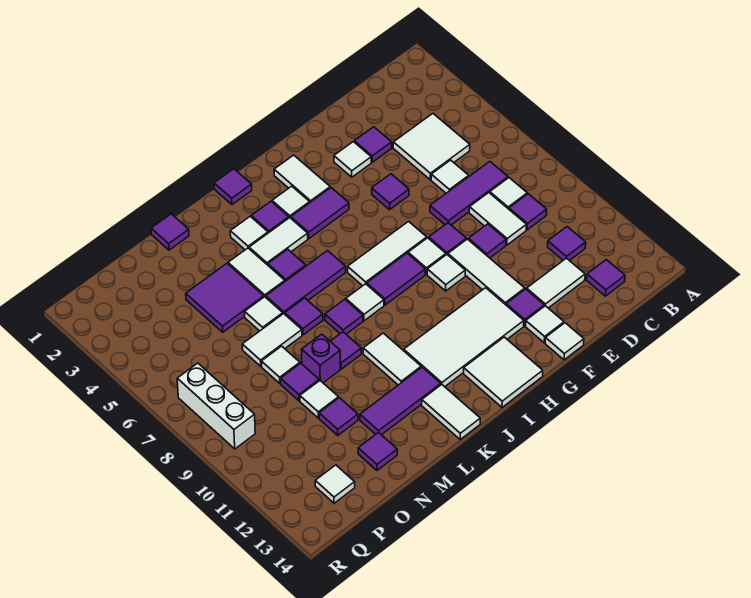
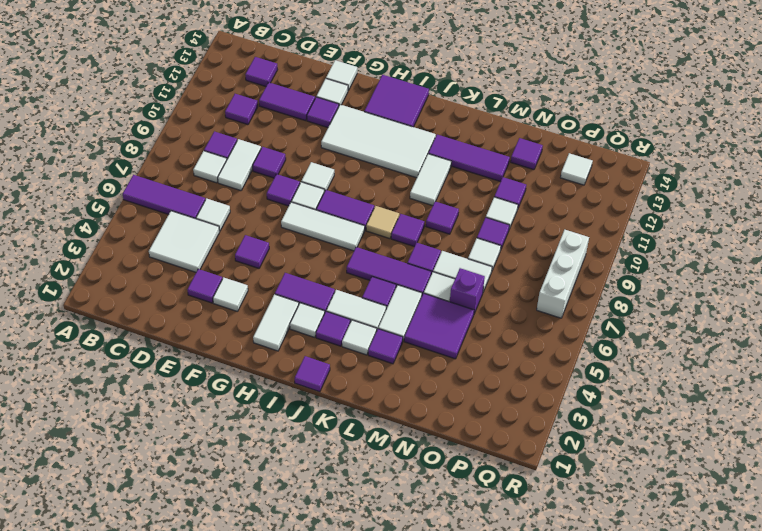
purple tile C7:E7 level 1 -> purple tile A6:C6 level 1
white tile D12:E12 level 1 -> purple tile D12:E12 level 1
white tile F9:F11 level 1 -> none
white tile H13:I14 level 1 -> purple tile H13:I14 level 1
white tile J8 level 1 -> tan tile J8 level 1
white tile K13:K14 level 1 -> none
purple tile M1 level 1 -> purple tile L3 level 1
purple brick M9 level 1 -> purple brick N6 level 1

